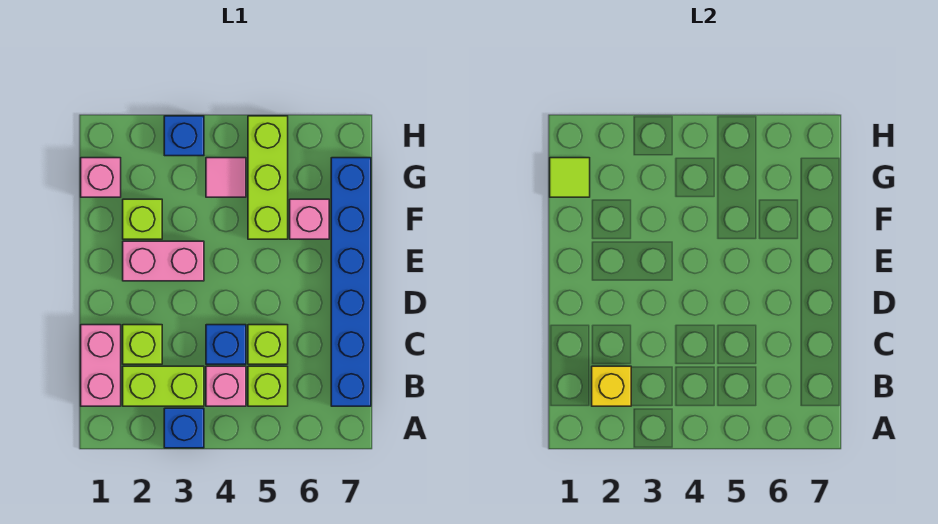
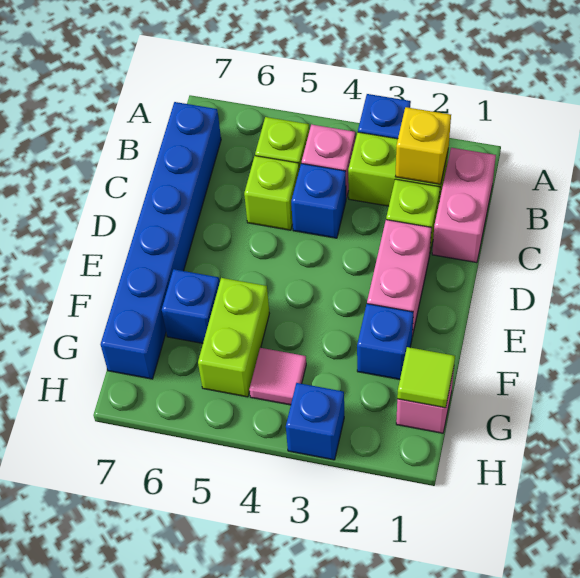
pink brick E2:E3 level 1 -> pink brick D2:E2 level 1
lime brick F2 level 1 -> blue brick F2 level 1
lime brick F5:H5 level 1 -> lime brick F5:G5 level 1
pink brick F6 level 1 -> blue brick F6 level 1

